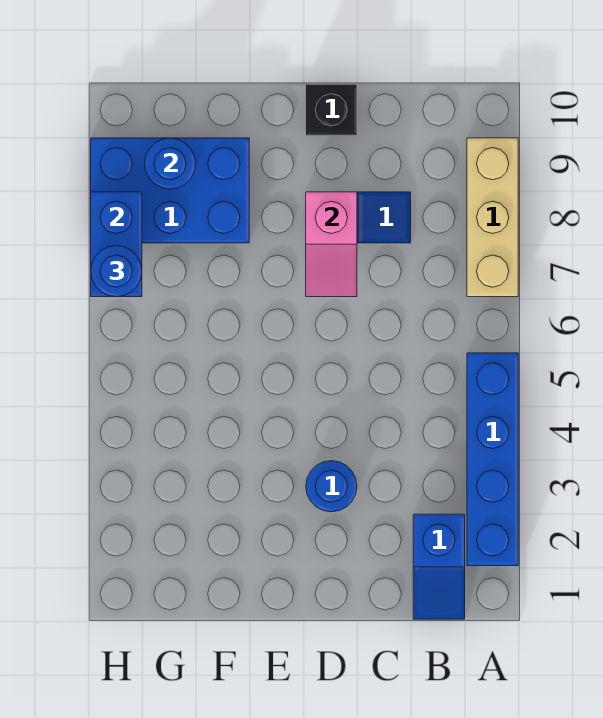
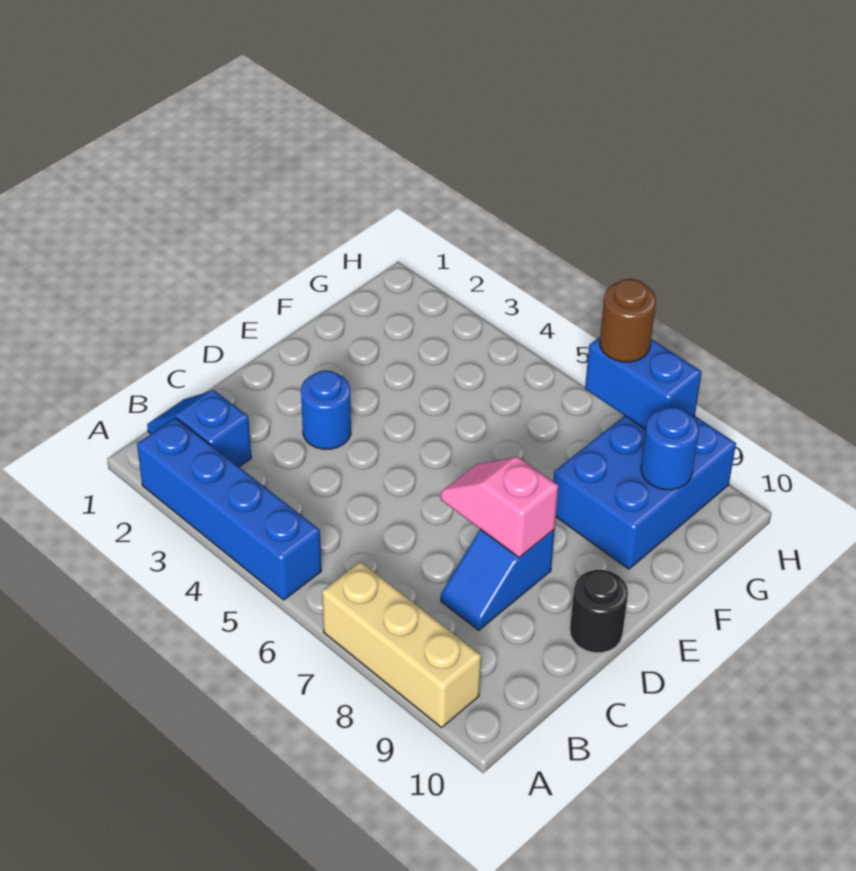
black brick D10 level 1 -> black round brick D10 level 1
blue round brick H7 level 3 -> brown round brick H7 level 3

